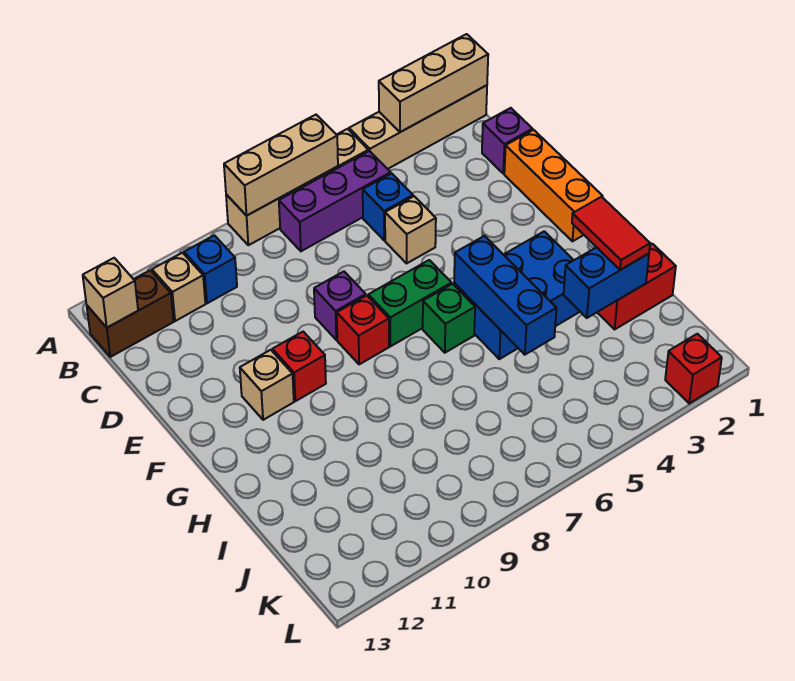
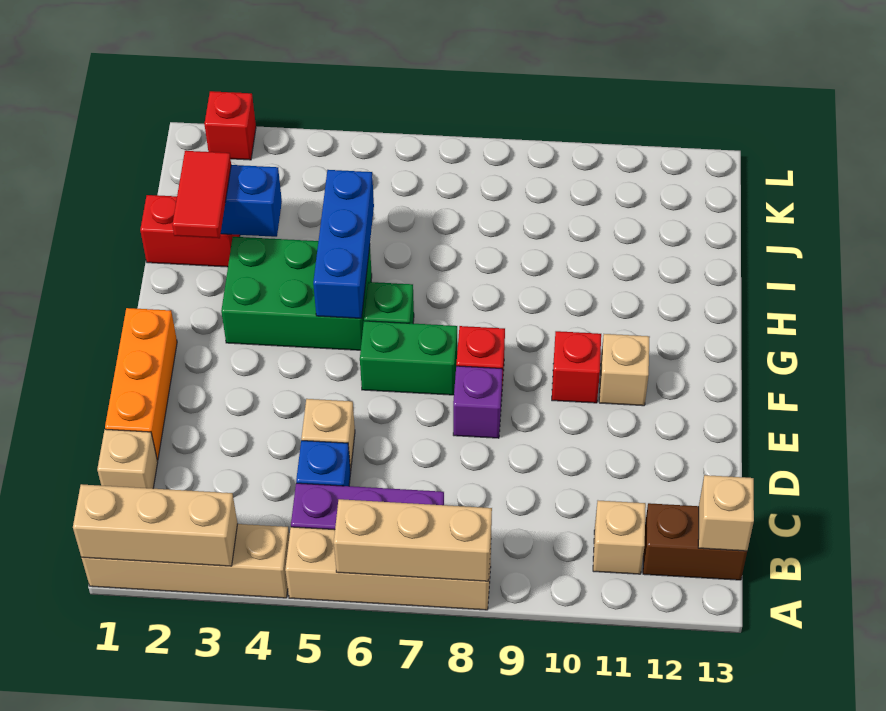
blue brick B10 level 1 -> none
purple brick C1 level 1 -> tan brick C1 level 1
blue brick G3:H5 level 1 -> green brick G3:H5 level 1

